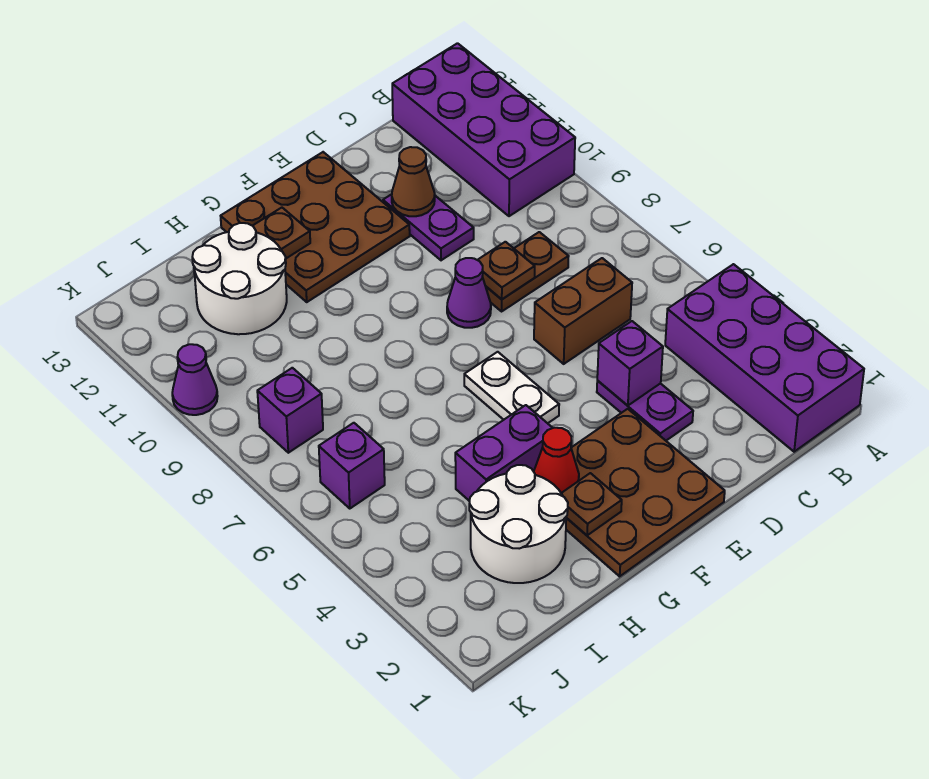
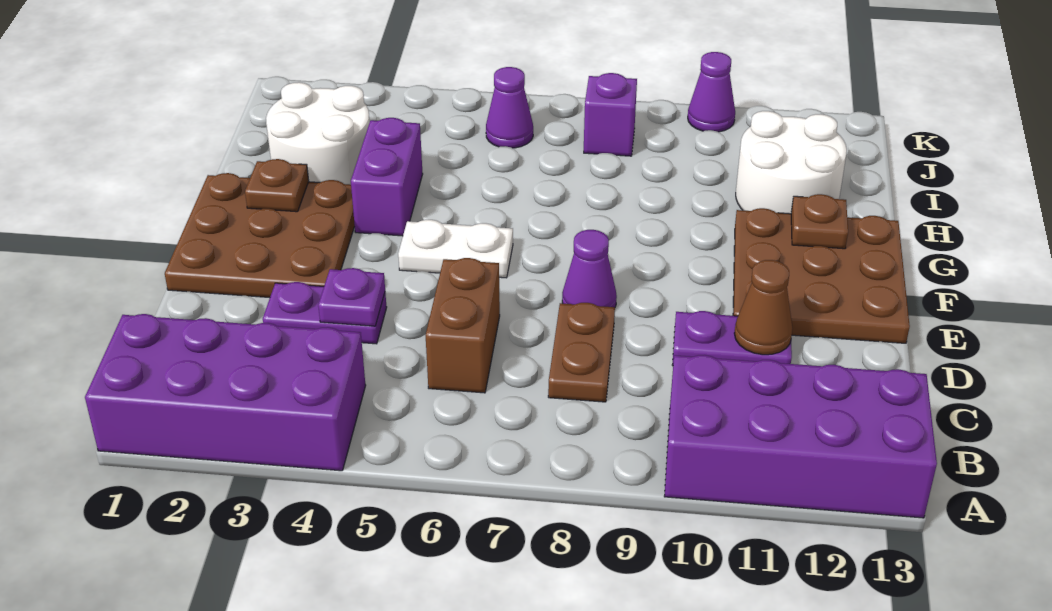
purple brick D4 level 2 -> purple plate D4 level 2
brown plate D8 level 2 -> none
red cone G3 level 2 -> none
purple brick J6 level 1 -> purple cone J6 level 1

